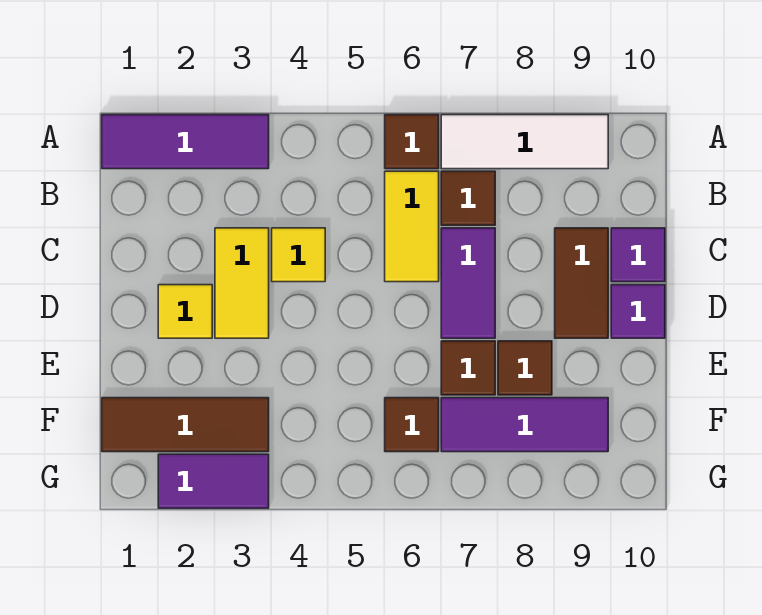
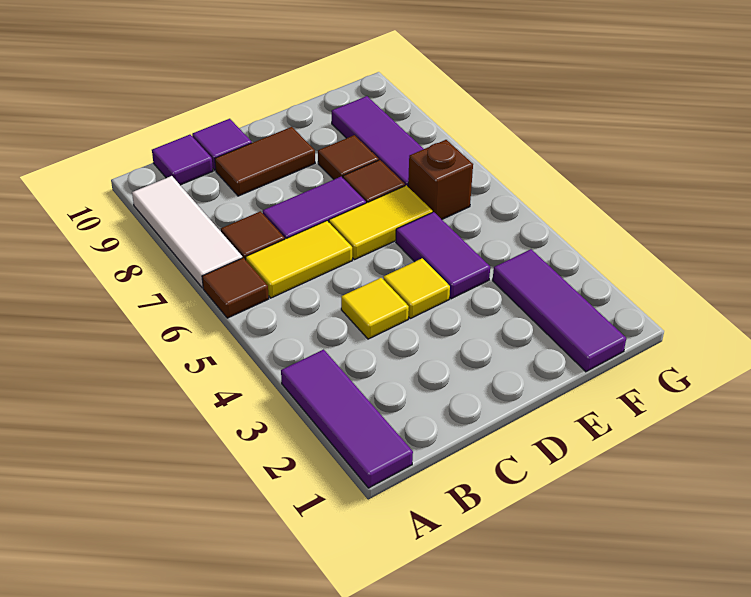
yellow tile C3:D3 level 1 -> yellow tile D6:E6 level 1
yellow tile D2 level 1 -> yellow tile D4 level 1
purple tile D10 level 1 -> purple tile B10 level 1
brown tile F1:F3 level 1 -> purple tile F1:F3 level 1
brown tile F6 level 1 -> brown brick F6 level 1
purple tile G2:G3 level 1 -> purple tile E4:E5 level 1

